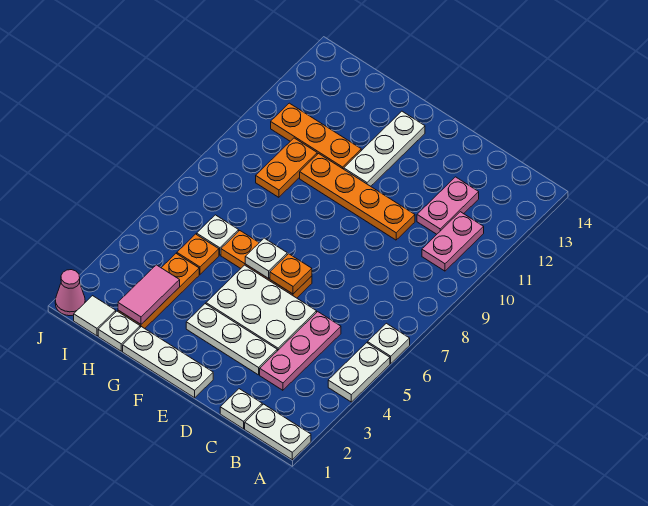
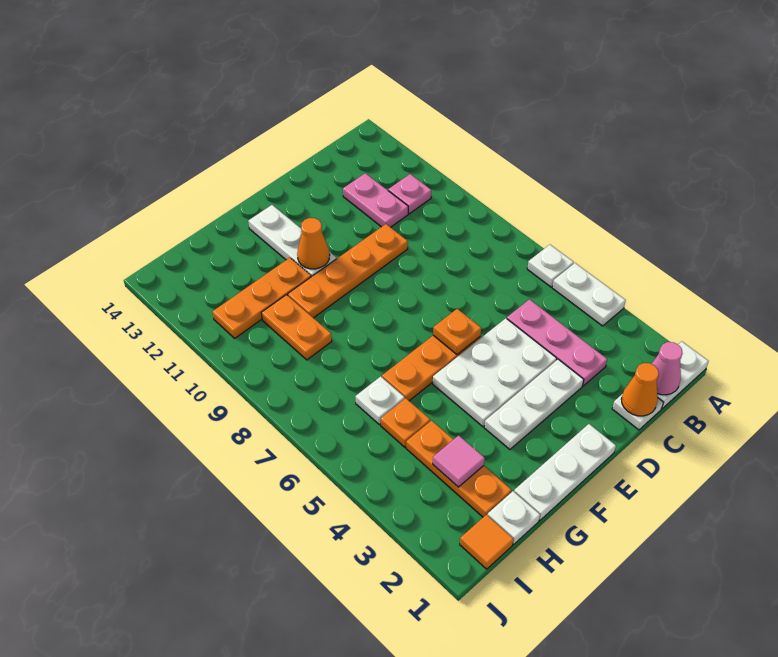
pink plate B10:B11 level 1 -> pink plate B11 level 1
none -> orange cone C1 level 2
white plate F6 level 2 -> none
none -> orange cone F11 level 2
pink tile H2:H3 level 2 -> pink tile H3 level 2
white tile I1 level 1 -> orange tile I1 level 1
pink cone J1 level 1 -> pink cone B1 level 2

